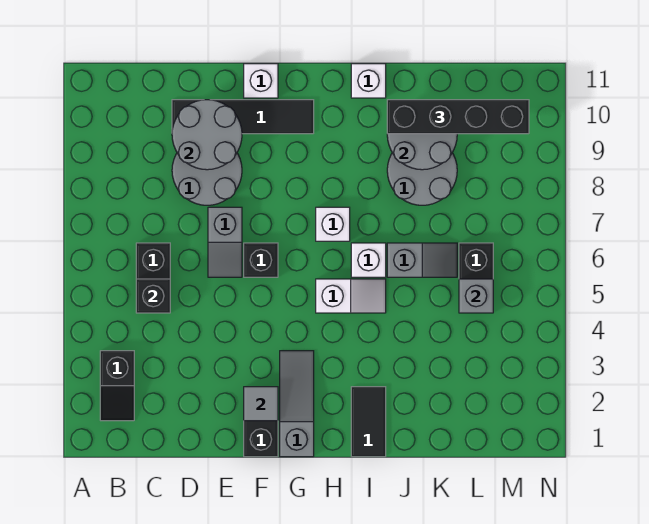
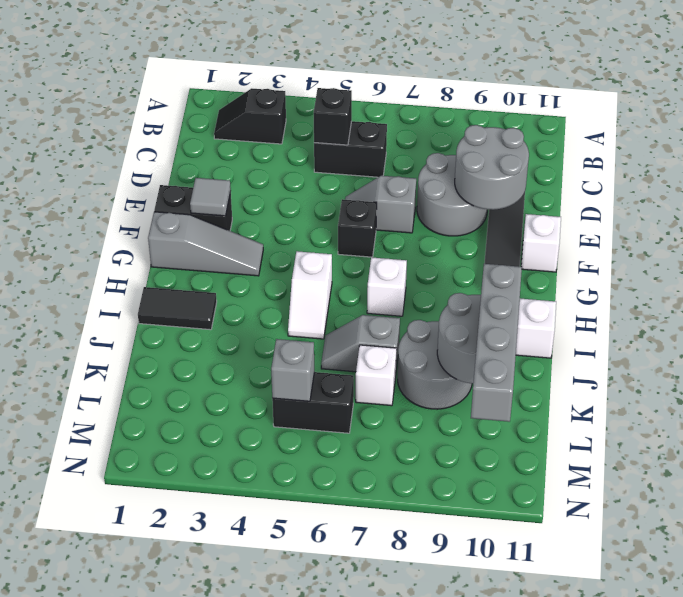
white brick I6 level 1 -> white brick K7 level 1
grey slope J6:K6 level 1 top J -> grey slope J6:J7 level 1 top 7
black brick J10:M10 level 3 -> grey brick J10:M10 level 3

